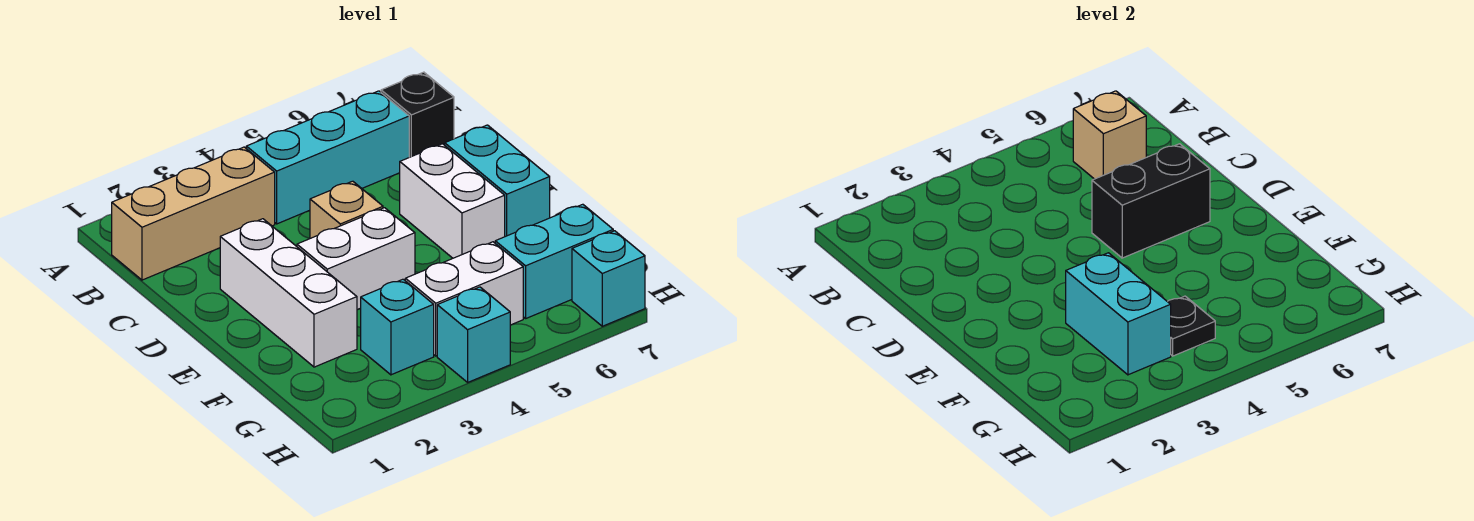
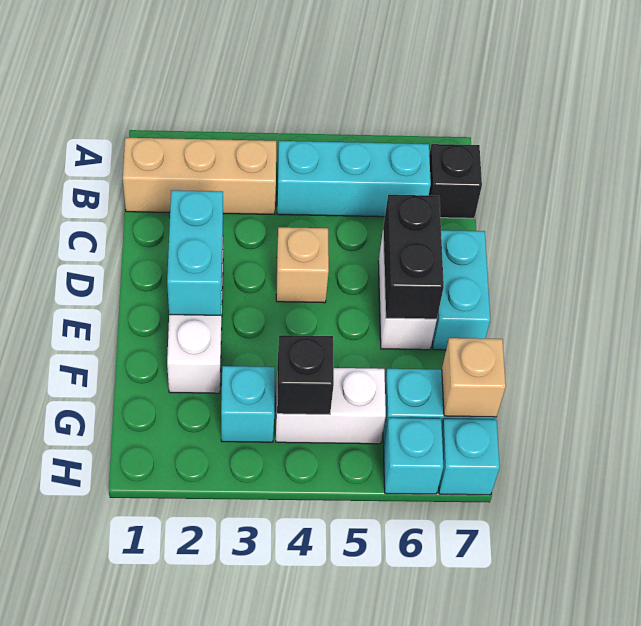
tan brick B6 level 2 -> tan brick G7 level 2
black brick D5:D6 level 2 -> black brick D6:E6 level 2
white brick E3:E4 level 1 -> none
cyan brick F3:G3 level 2 -> cyan brick D2:E2 level 2
black plate G4 level 2 -> black brick G4 level 2
cyan brick H4 level 1 -> cyan brick H6 level 1

